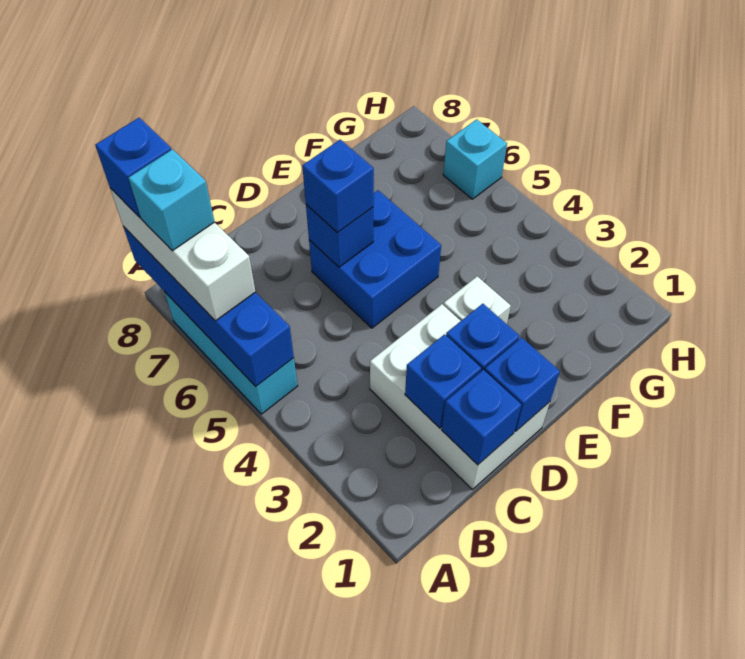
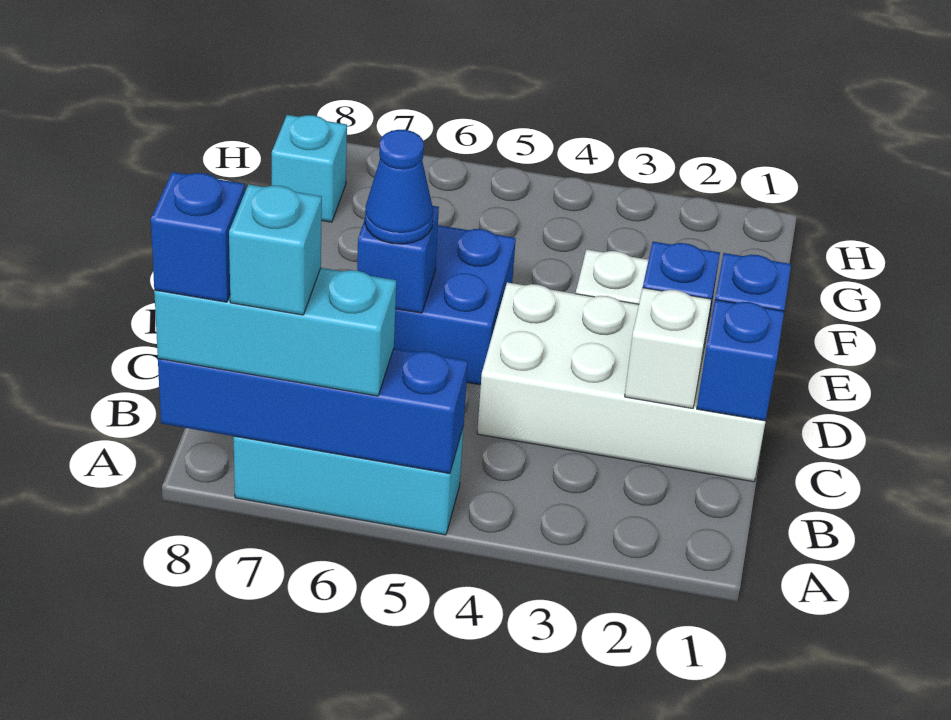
white brick A6:A8 level 3 -> cyan brick A6:A8 level 3
white brick C1:D3 level 1 -> white brick C1:D4 level 1
blue brick C2 level 2 -> white brick C2 level 2
blue brick D6 level 3 -> blue cone D6 level 3
cyan brick H6 level 1 -> cyan brick G8 level 1

